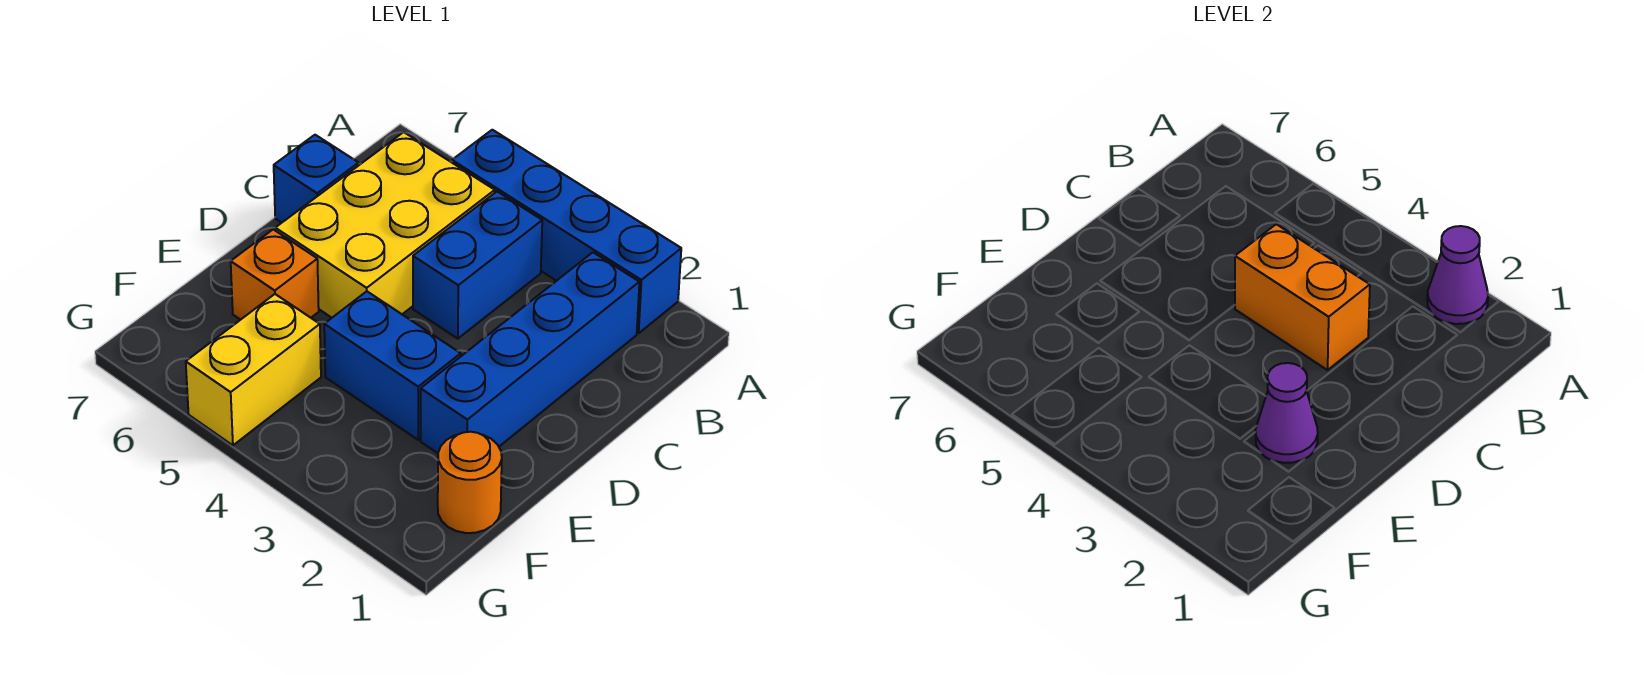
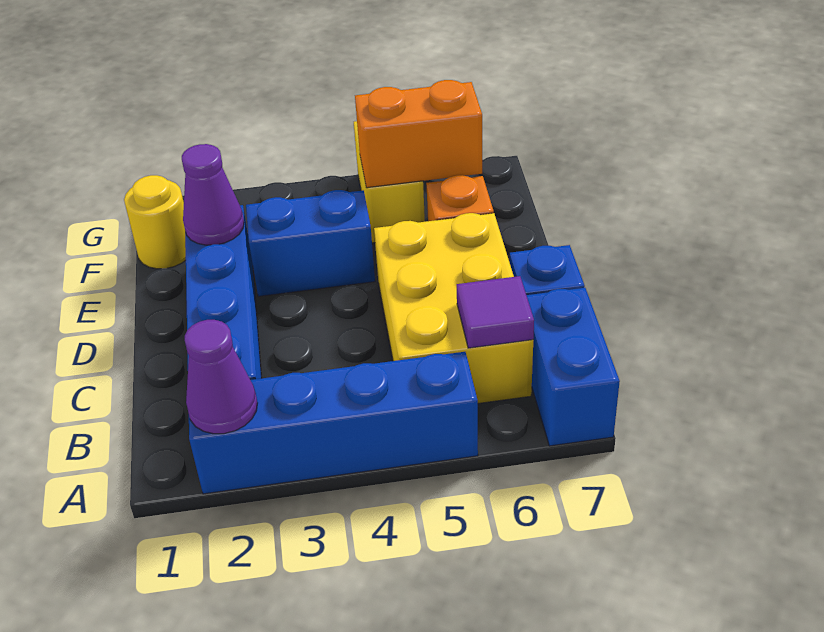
blue brick B4:C4 level 1 -> blue brick A7:B7 level 1
none -> purple tile B6 level 2
orange brick C3:C4 level 2 -> orange brick F5:F6 level 2
orange round brick F1 level 1 -> yellow round brick F1 level 1

